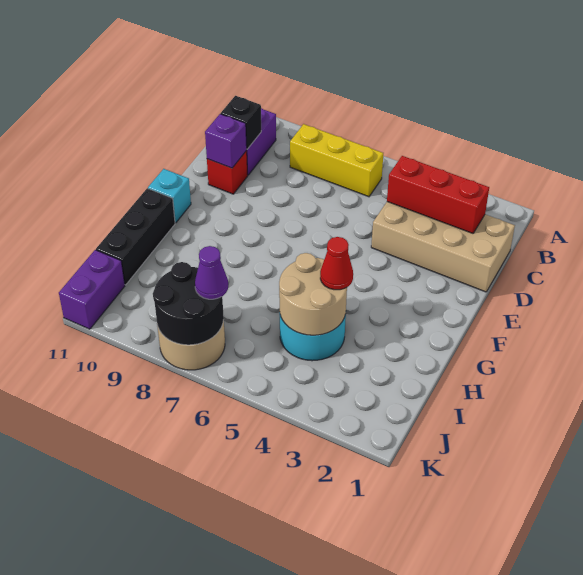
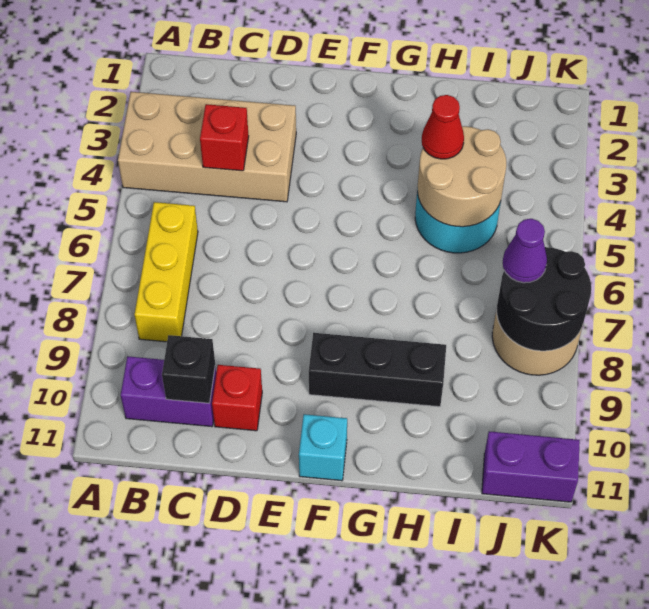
tan brick C1:D4 level 1 -> tan brick A3:D4 level 1
red brick C2:C4 level 2 -> red brick C4 level 2
purple brick D10 level 2 -> none
black brick G11:I11 level 1 -> black brick F9:H9 level 1

